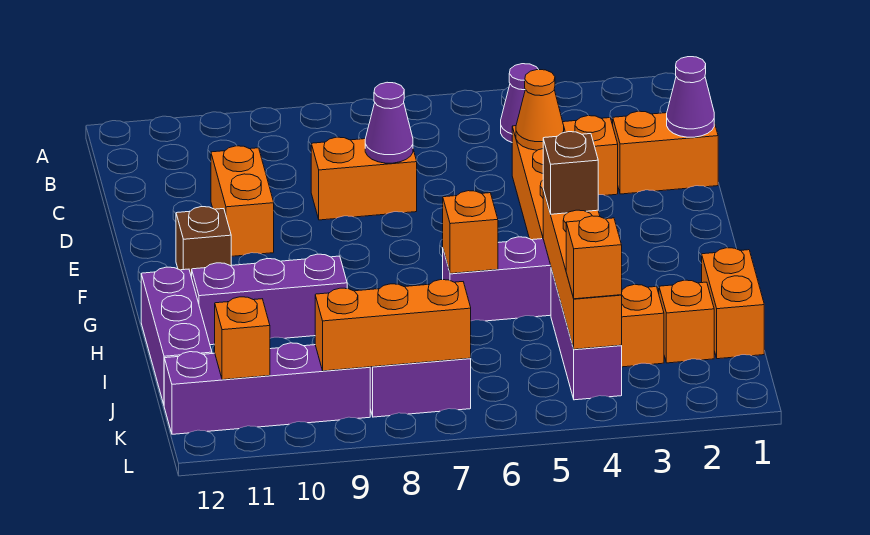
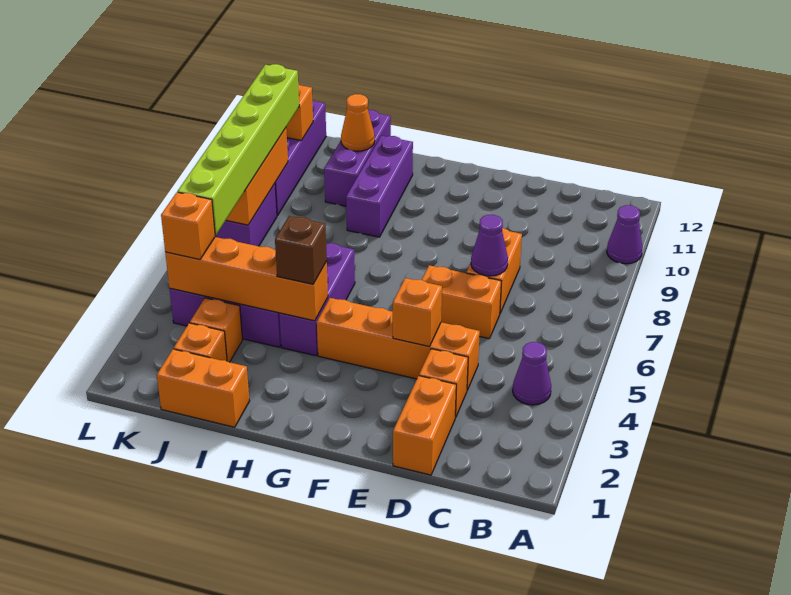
purple cone D1 level 2 -> purple cone A10 level 1
orange cone D4 level 2 -> orange cone I11 level 2
orange brick D10:E10 level 1 -> orange brick D6:E6 level 1
brown brick F11 level 1 -> none
orange brick H6 level 2 -> orange brick E4 level 2
purple brick H12:J12 level 1 -> purple brick I10:I12 level 1
none -> lime brick K5:K10 level 3

